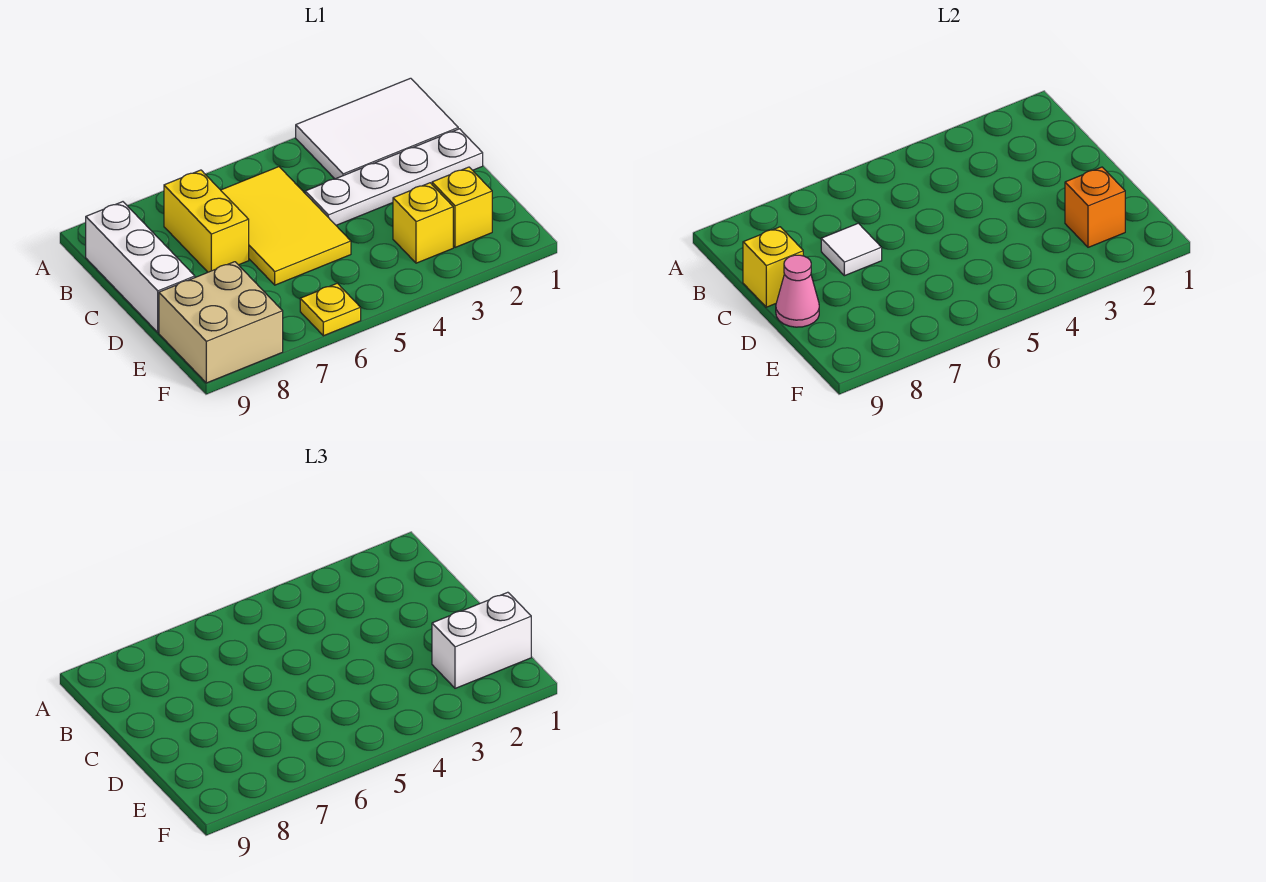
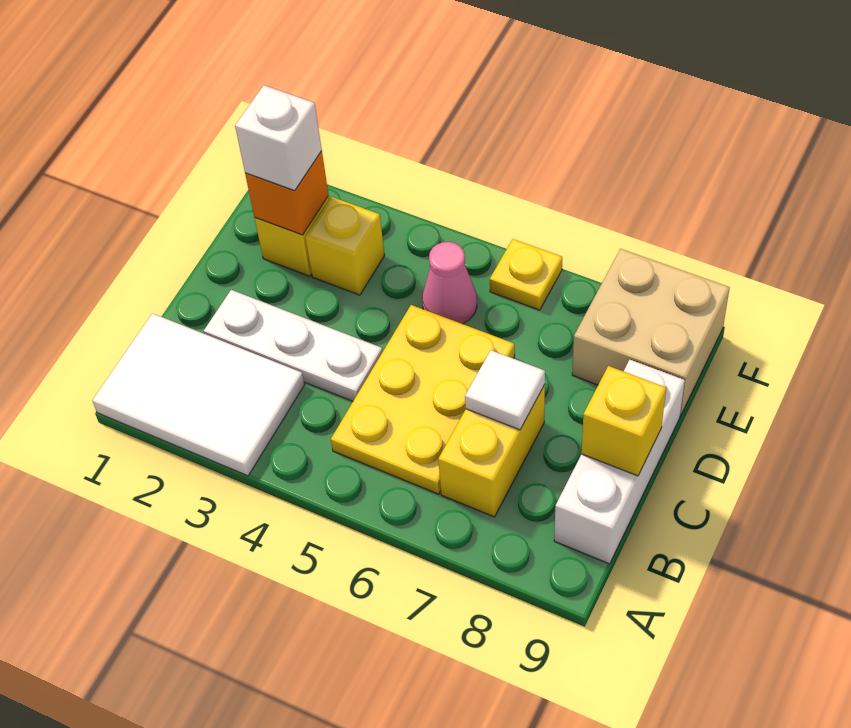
yellow tile B5:D6 level 1 -> yellow plate B5:D6 level 1
white plate C1:C4 level 1 -> white plate C2:C4 level 1
pink cone D9 level 2 -> pink cone E5 level 1
white brick E1:E2 level 3 -> white brick E2 level 3

